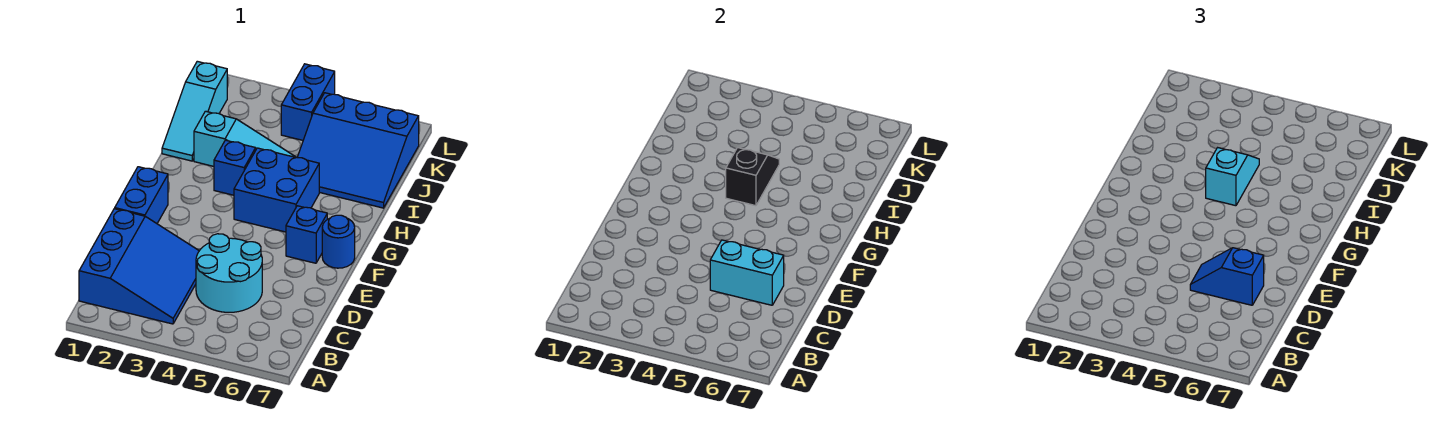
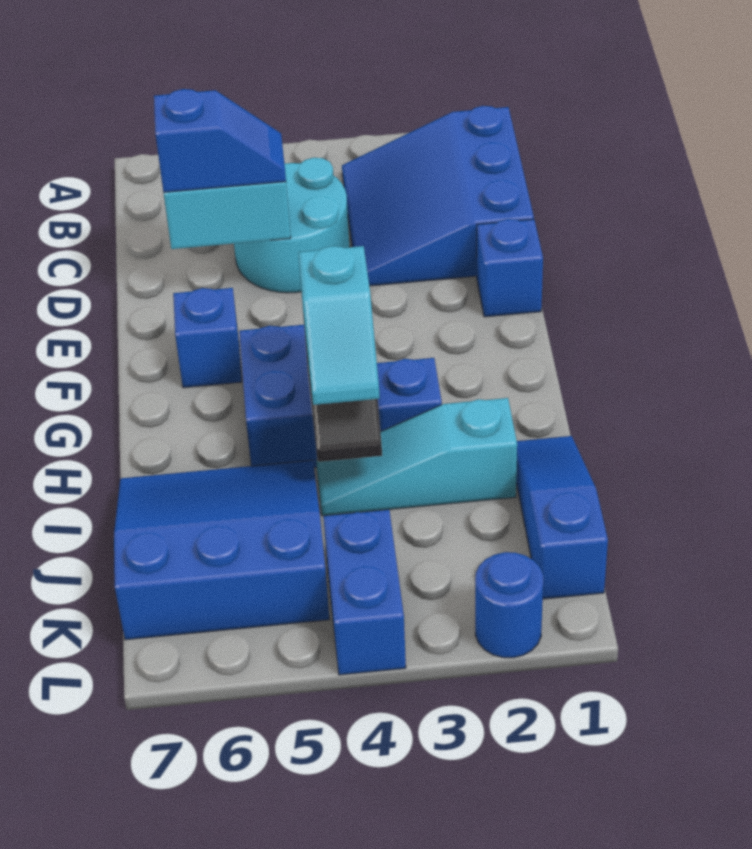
blue brick E1:F1 level 1 -> blue brick E1 level 1
blue round brick F7 level 1 -> blue round brick L2 level 1
cyan slope I1:K1 level 1 top K -> blue slope I1:K1 level 1 top K

